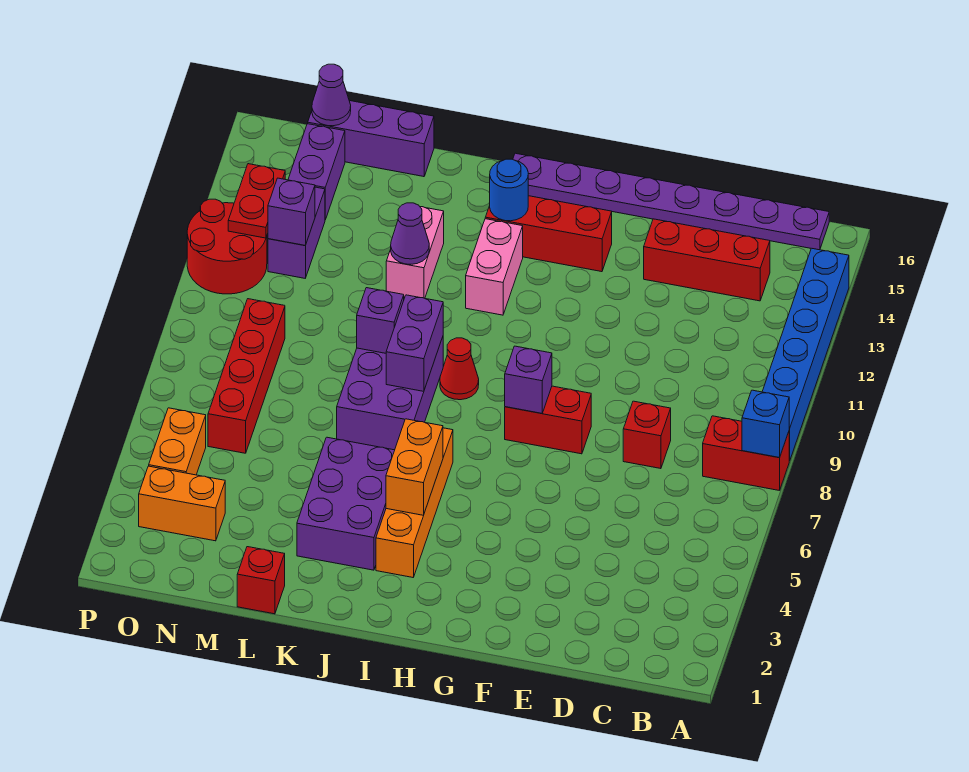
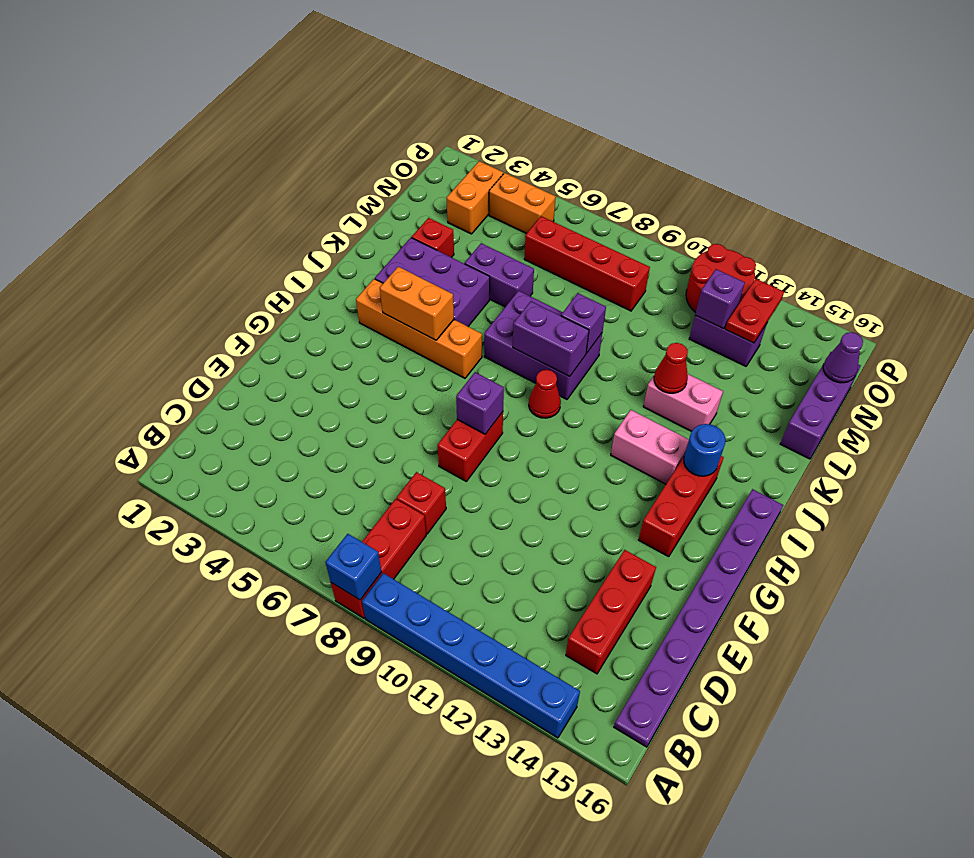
red brick A8:B8 level 1 -> red brick A8:C8 level 1
purple cone K12 level 2 -> red cone K12 level 2
red brick L1 level 1 -> red brick L3 level 1
purple brick N14:N15 level 1 -> purple brick L5:L6 level 1
red plate O12:O13 level 2 -> red plate N13:O13 level 2

